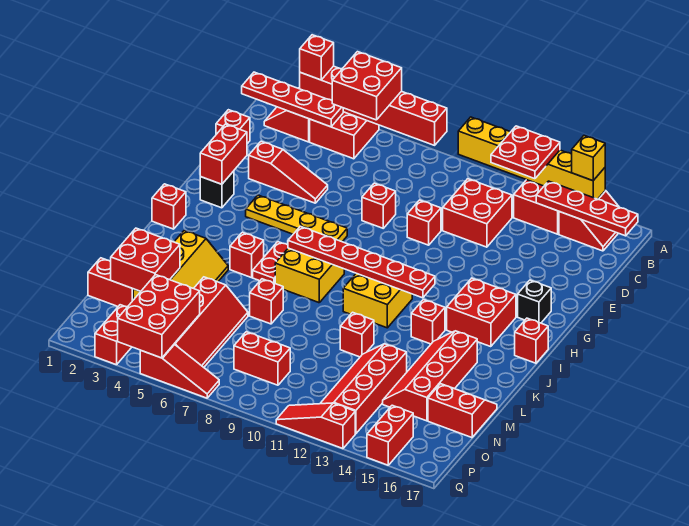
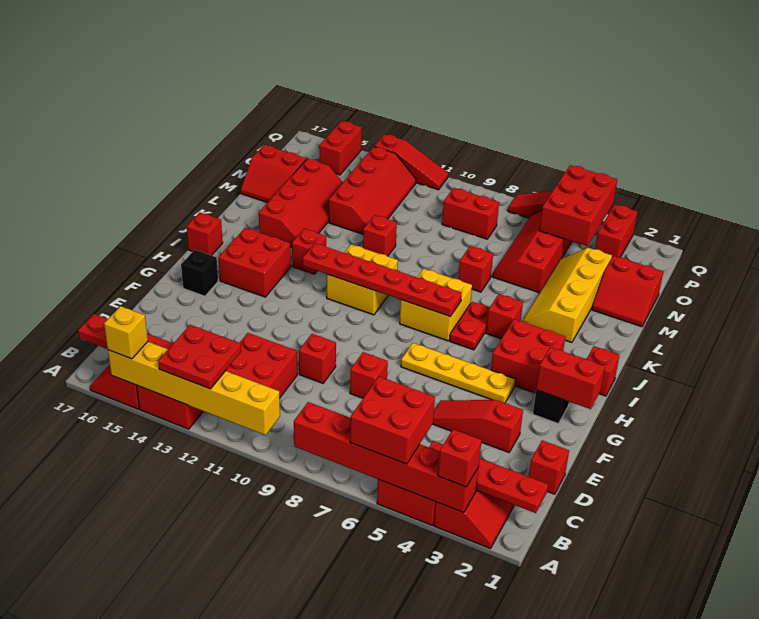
red brick F2:G2 level 2 -> red brick G1:G2 level 2
red brick M2:N3 level 2 -> red brick H3:I4 level 1

